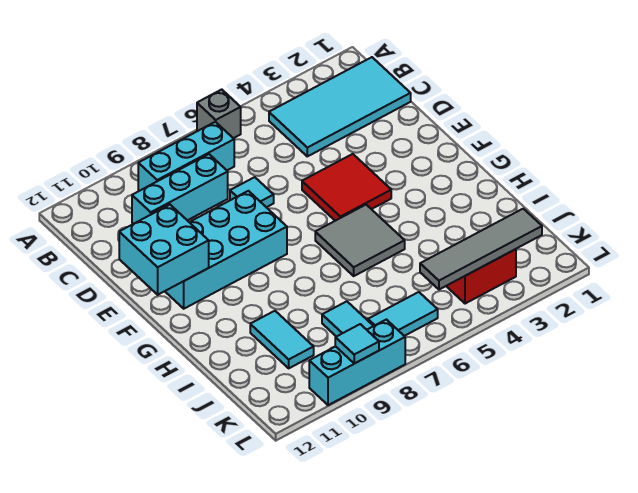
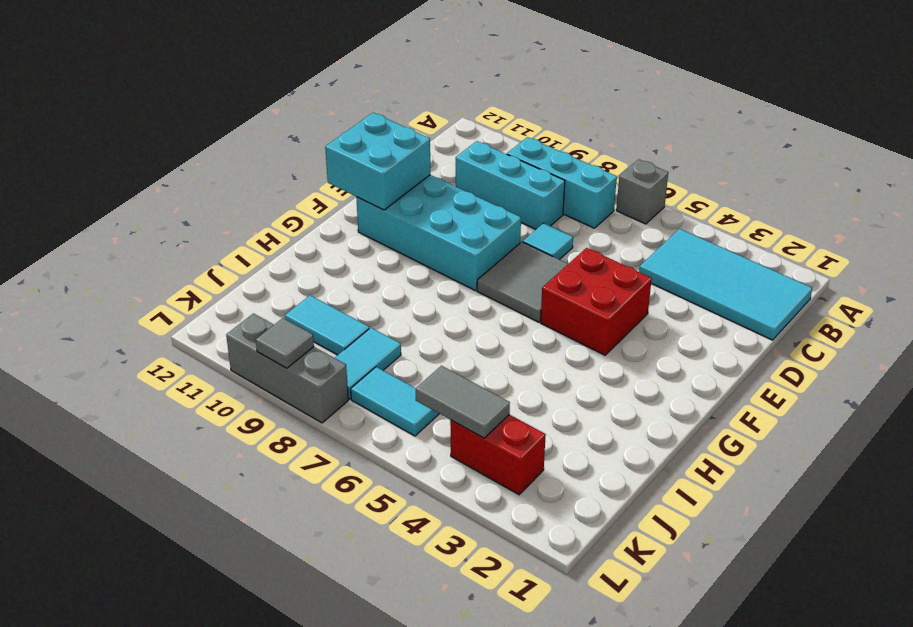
red tile E4:F5 level 1 -> red brick E4:F5 level 1
grey tile G5:H6 level 1 -> grey tile E6:F7 level 1
cyan tile I10:J10 level 1 -> cyan tile J9:J10 level 1
grey tile K2:K5 level 2 -> grey tile K4:K5 level 2
cyan brick L8:L10 level 1 -> grey brick L8:L10 level 1
cyan tile L9 level 2 -> grey tile L9 level 2

